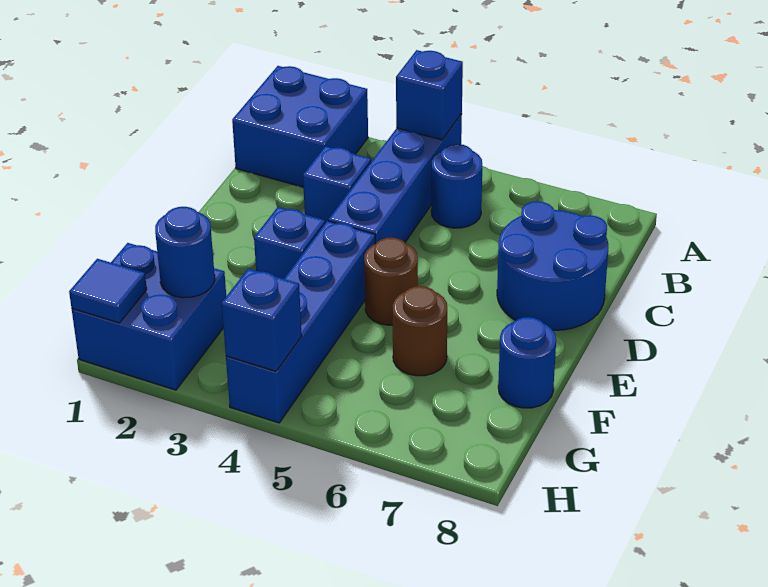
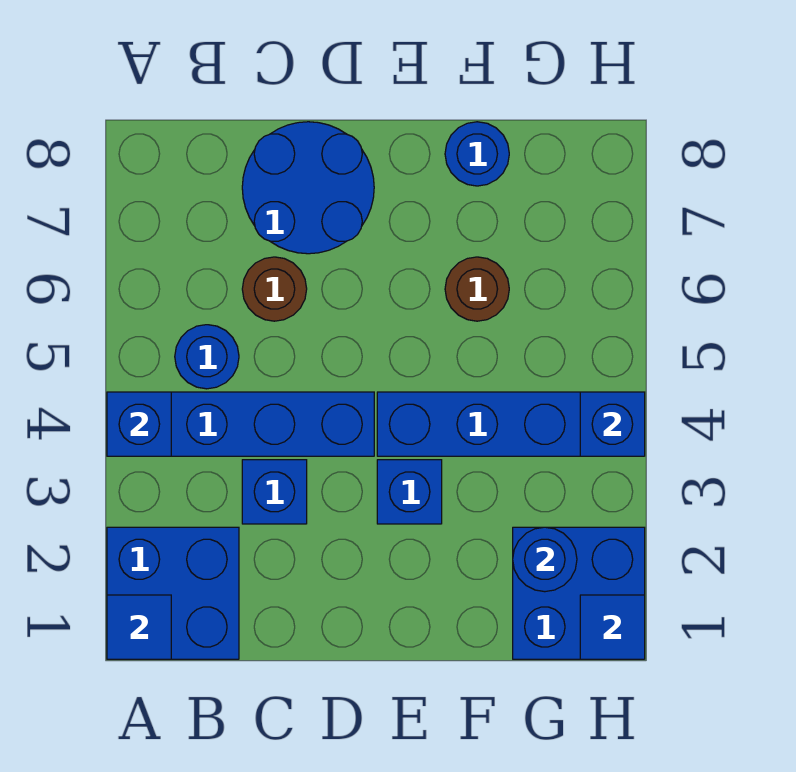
none -> blue tile A1 level 2
brown round brick E5 level 1 -> brown round brick C6 level 1

